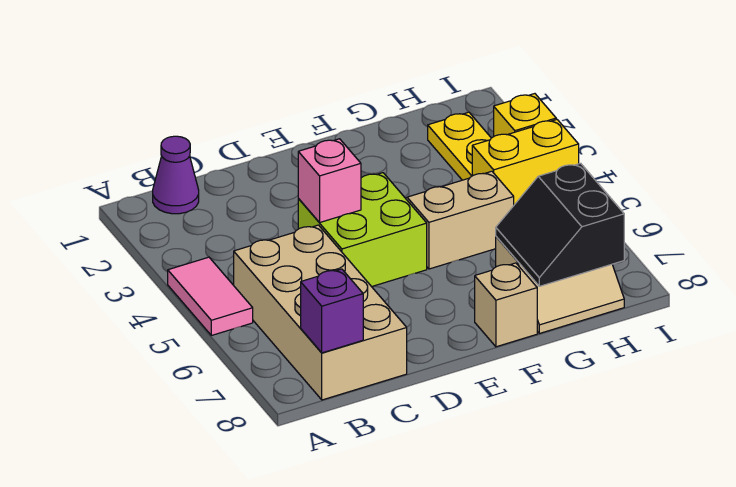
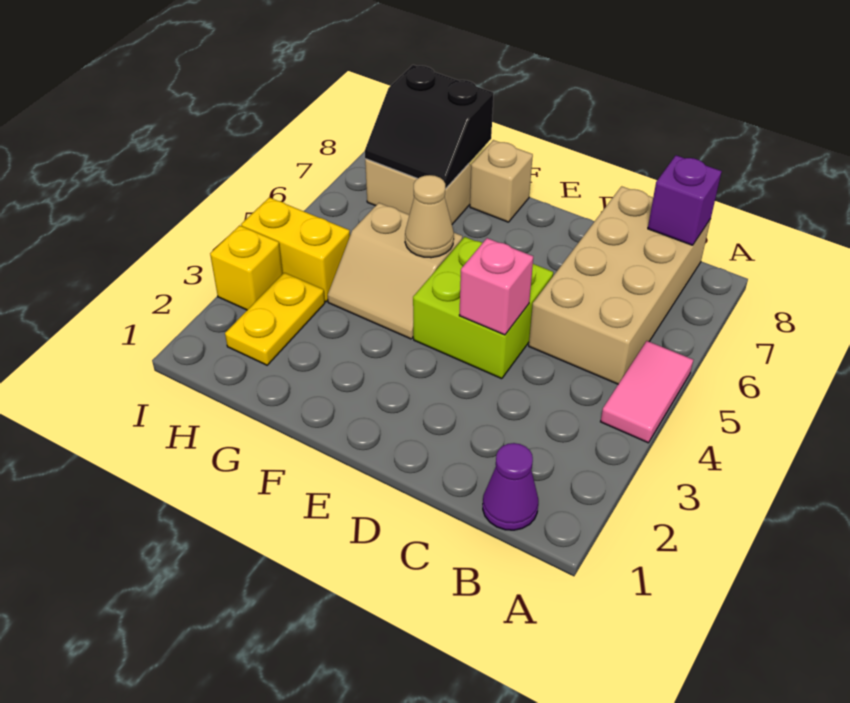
none -> tan cone F5 level 2
black slope G7:H8 level 2 top H -> black slope G7:H8 level 2 top 8

